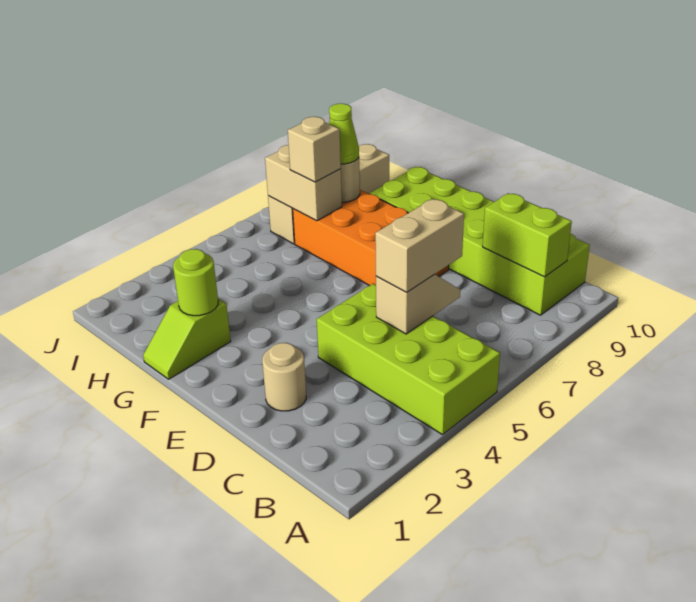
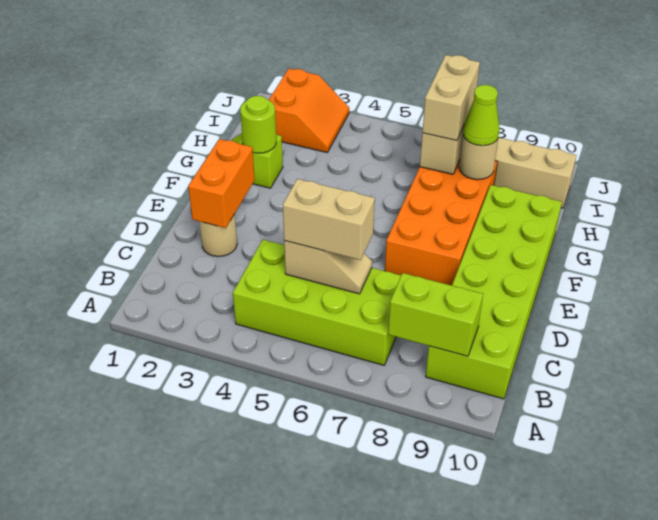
lime brick A4:D5 level 1 -> lime brick B4:C7 level 1
lime brick B9:C9 level 2 -> lime brick B8:B9 level 2
none -> orange brick D2:E2 level 2
tan brick H7 level 3 -> tan brick H7:I7 level 3
none -> orange slope I2:J3 level 1 top 2

